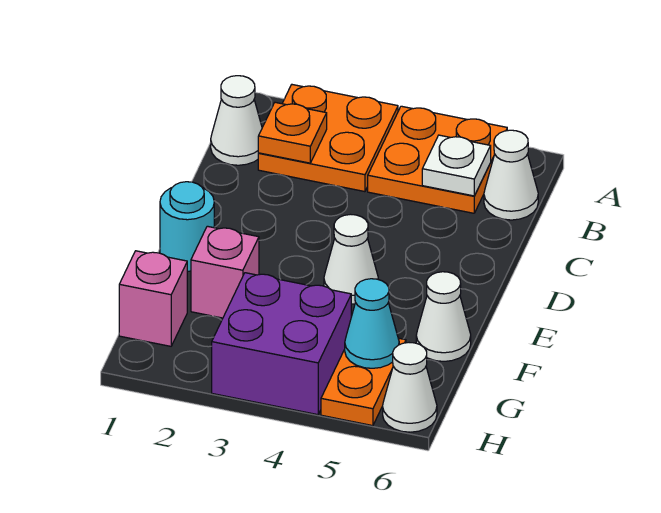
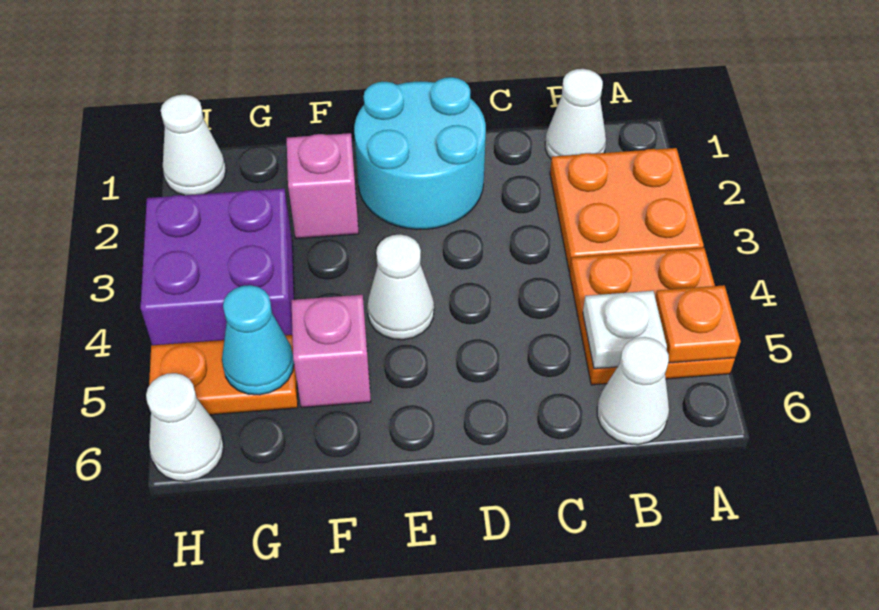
orange plate B2 level 2 -> orange plate A5 level 2
cyan round brick E1 level 1 -> cyan round brick D1:E2 level 1
white cone F6 level 1 -> white cone H1 level 1
pink brick G1 level 1 -> pink brick F5 level 1

